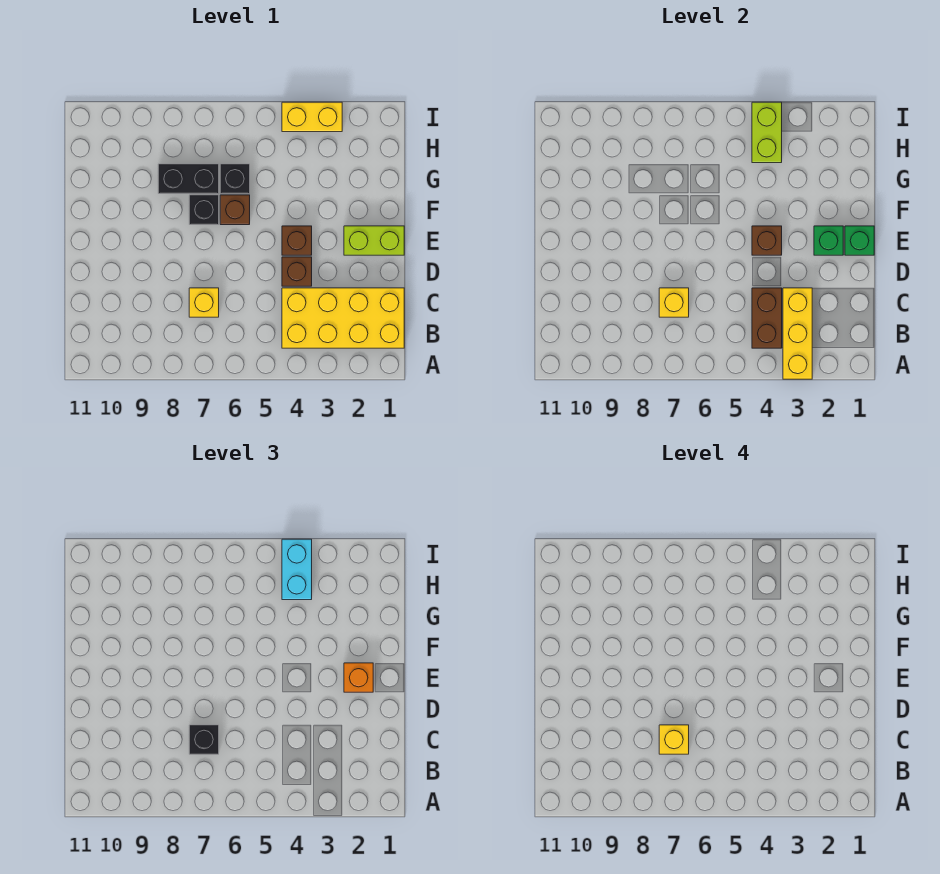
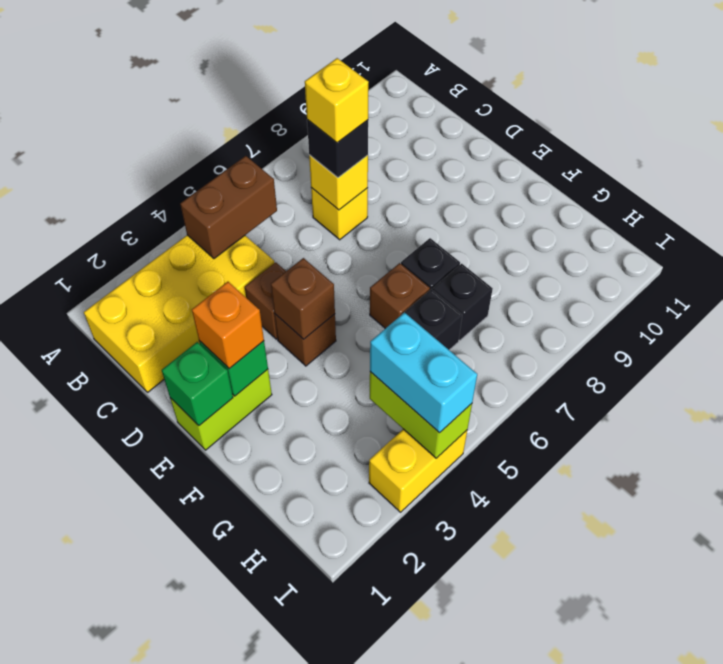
yellow brick A3:C3 level 2 -> none
brown brick B4:C4 level 2 -> brown brick B4:B5 level 2
black brick G7:G8 level 1 -> black brick G7 level 1

